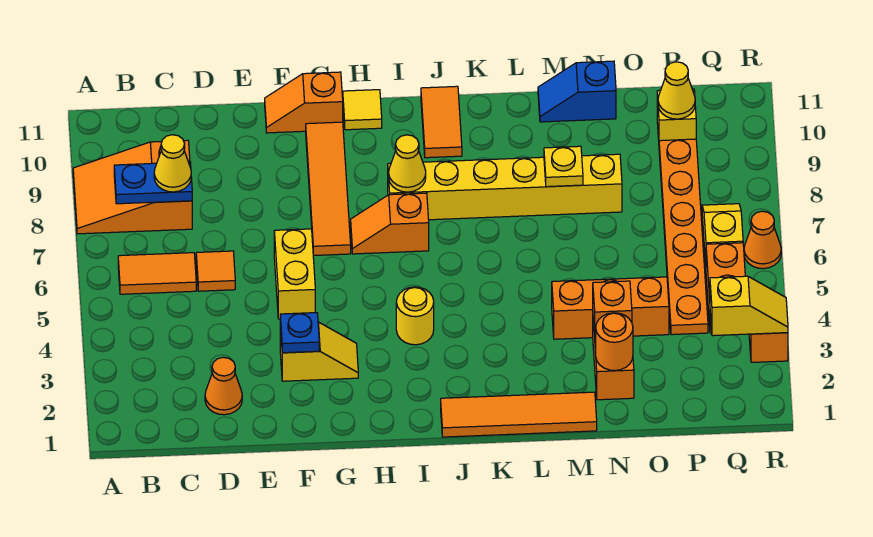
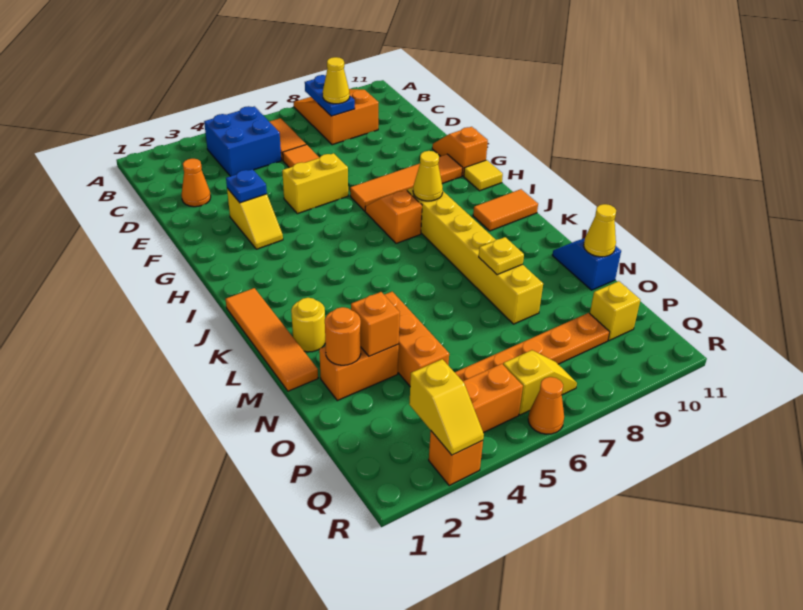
none -> blue brick B4:C5 level 1
yellow round brick I4 level 1 -> yellow round brick L2 level 1
yellow cone P10 level 2 -> yellow cone N11 level 2

